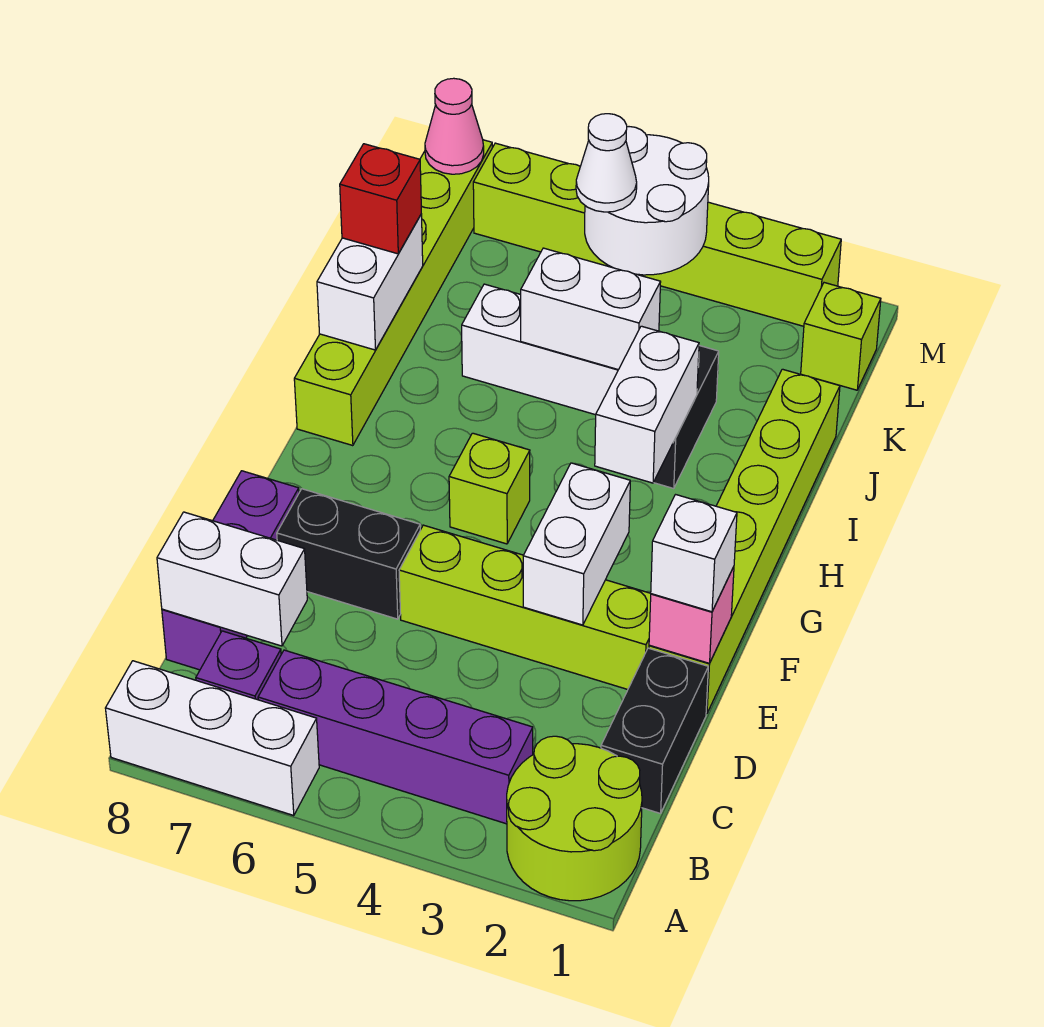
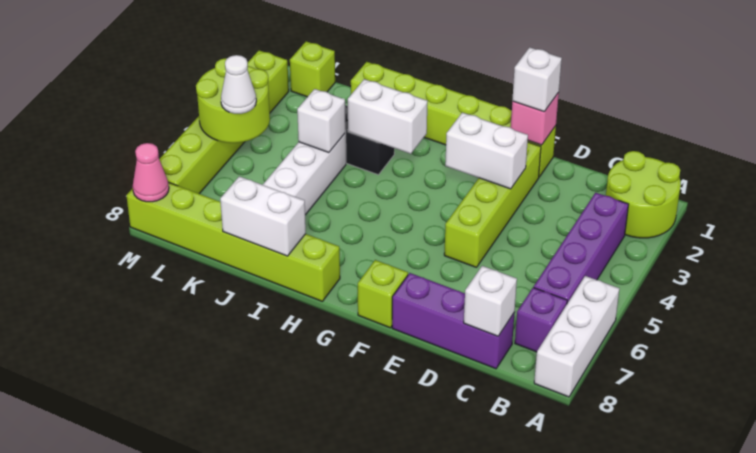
black brick C1:D1 level 1 -> none
white brick C7:C8 level 2 -> white brick C8 level 2
black brick E6:E7 level 1 -> none
lime brick G5 level 1 -> lime brick F8 level 1
white brick J4:J5 level 2 -> white brick J4 level 2
red brick J8 level 3 -> none
white round brick L4:M5 level 2 -> lime round brick L4:M5 level 2

